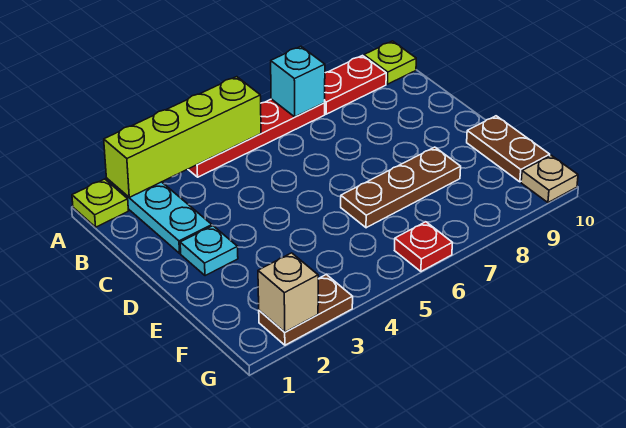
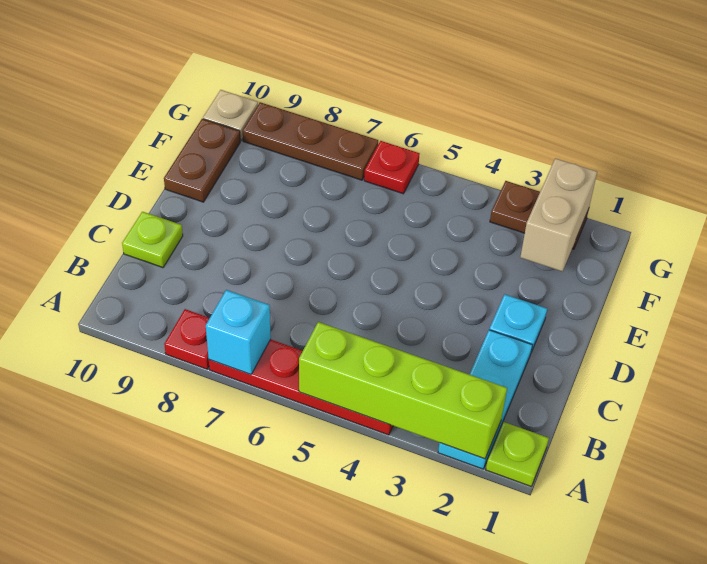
red plate A8:A9 level 1 -> red plate A8 level 1
lime plate A10 level 1 -> lime plate C10 level 1
brown plate E6:E8 level 1 -> brown plate G7:G9 level 1
tan brick G2 level 2 -> tan brick F2:G2 level 2

